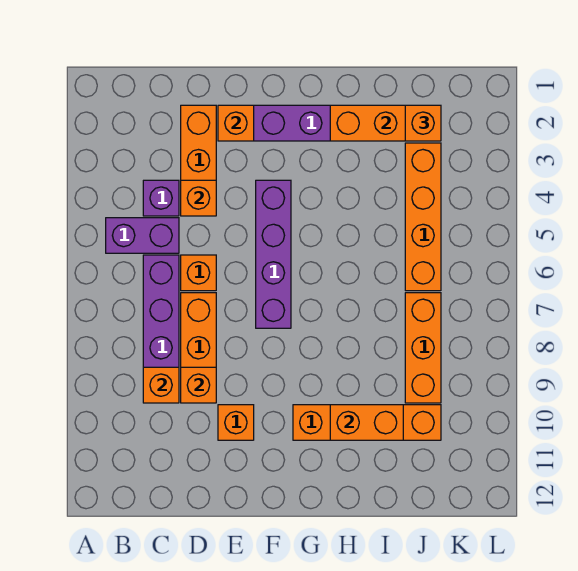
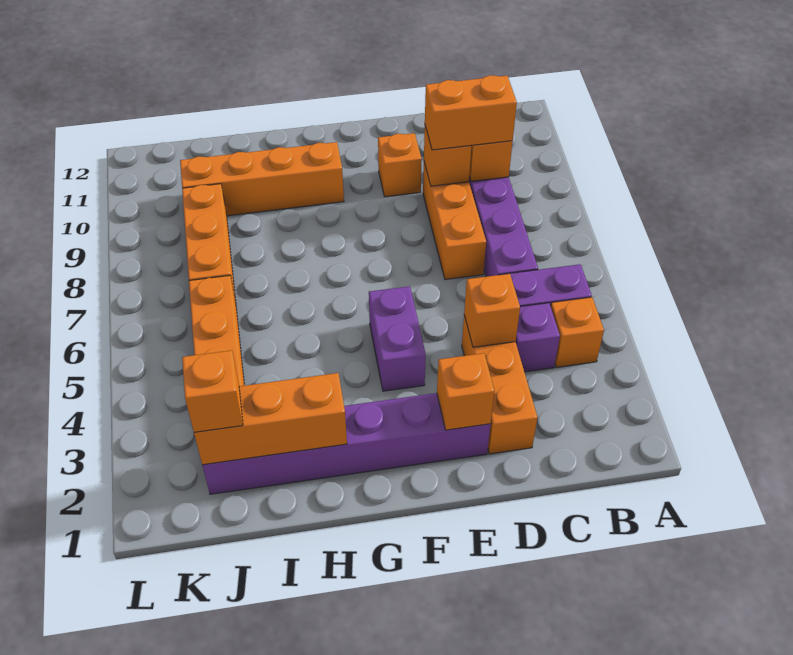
orange brick D6 level 1 -> orange brick B4 level 1
purple brick F4:F7 level 1 -> purple brick F4:F5 level 1
orange brick H10:I10 level 2 -> orange brick C9:D9 level 3

